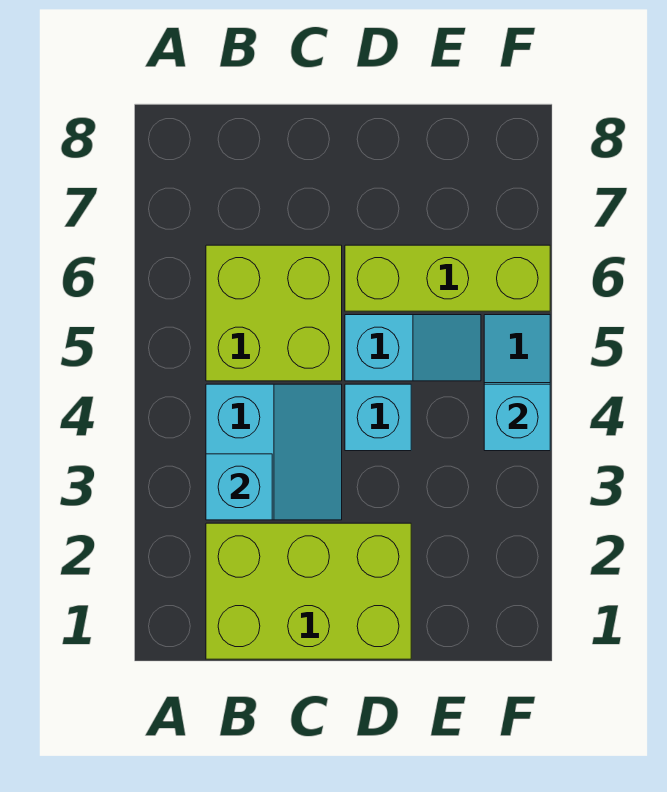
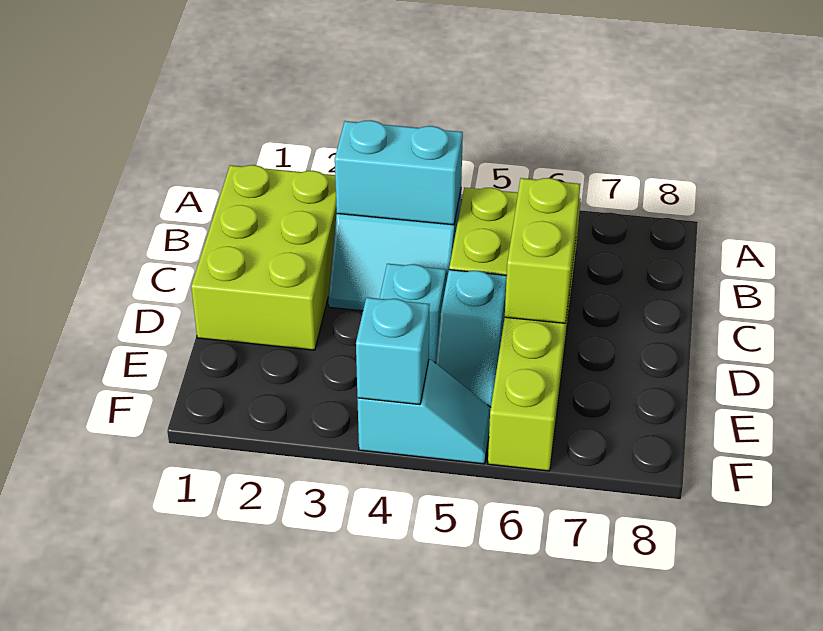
cyan brick B3 level 2 -> cyan brick B3:B4 level 2
none -> lime brick C6:D6 level 2

